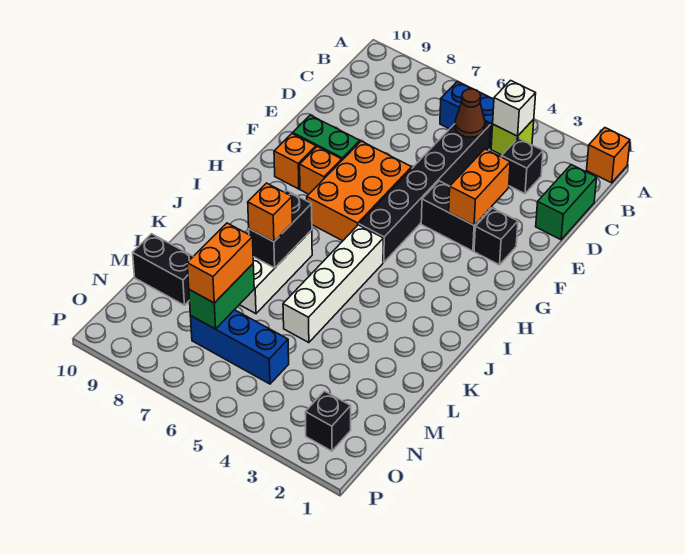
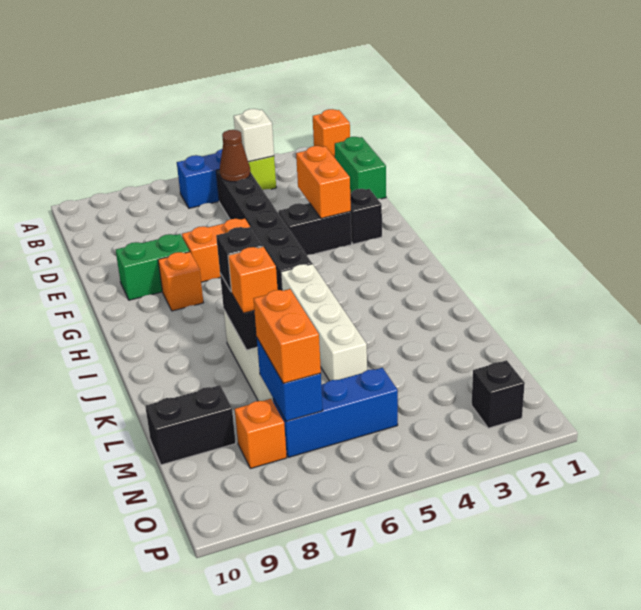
black brick C3 level 1 -> black brick J7 level 3
orange brick F6:H7 level 1 -> orange brick F6:F7 level 1
orange brick G9 level 1 -> orange brick N8 level 1
green brick M7:N7 level 2 -> blue brick M7:N7 level 2

